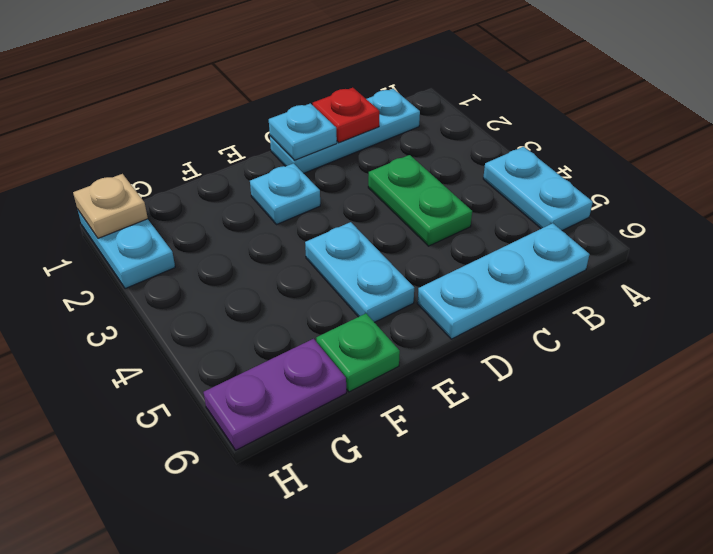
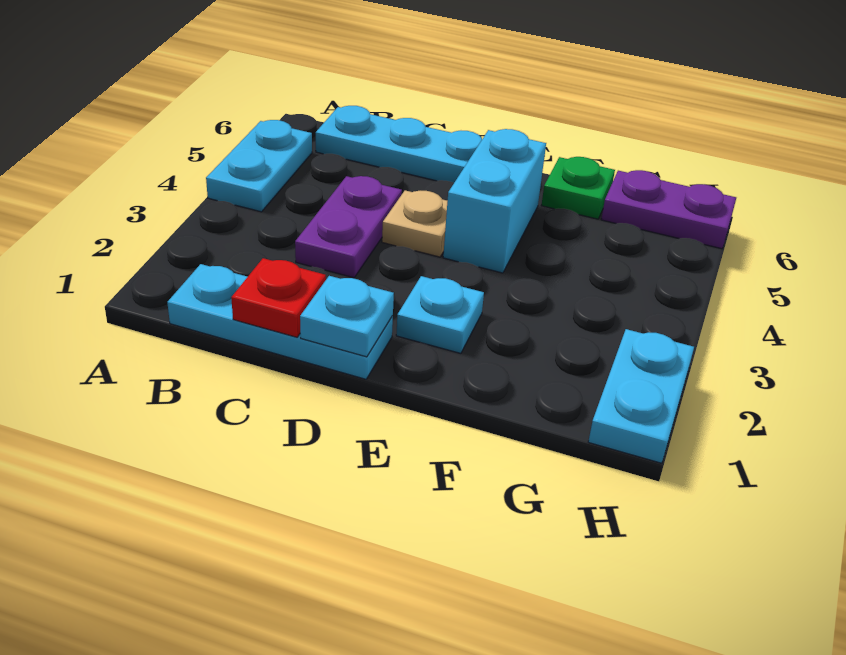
green plate C3:C4 level 1 -> purple plate C3:C4 level 1
cyan plate E4:E5 level 1 -> cyan brick E4:E5 level 1
tan plate H1 level 2 -> tan plate D4 level 1

